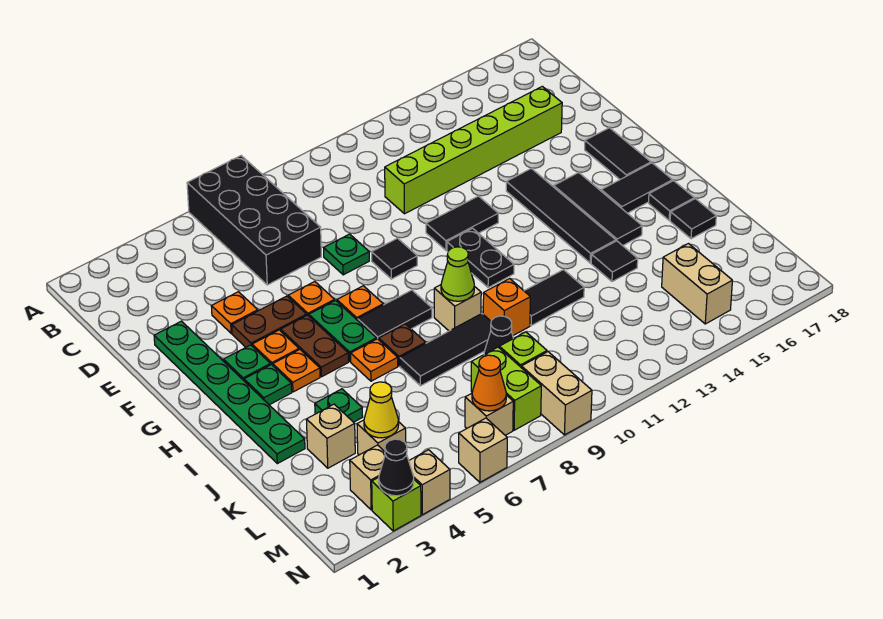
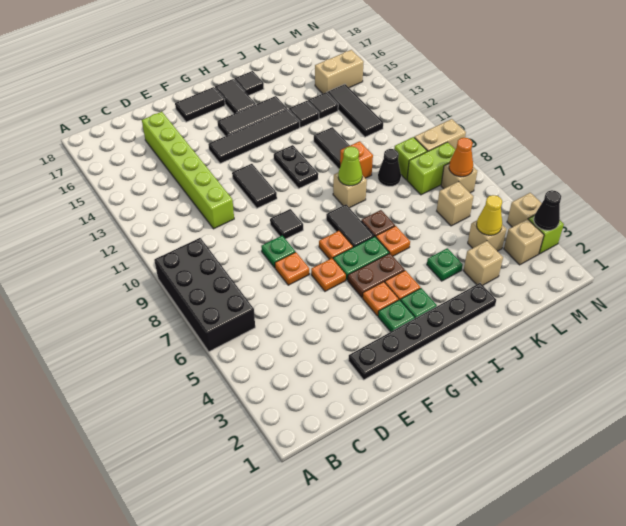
black brick A6:D7 level 1 -> black brick A6:B9 level 1
green plate E2:J2 level 1 -> black plate E2:J2 level 1
orange plate E4 level 1 -> orange plate E7 level 1
brown plate F4:F5 level 1 -> none
black plate G11:H11 level 1 -> black plate H11:H12 level 1
black tile J7:J9 level 1 -> black tile L12:L14 level 1
black tile J17 level 1 -> black tile K14 level 1
tan brick N6 level 1 -> tan brick L6 level 1

